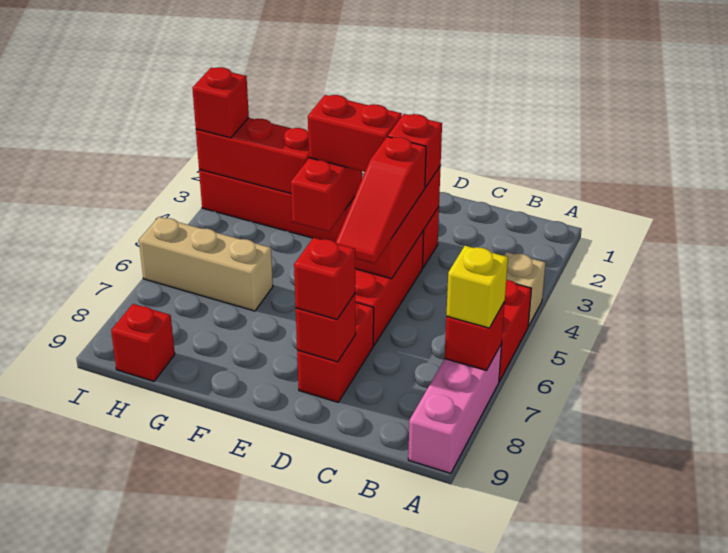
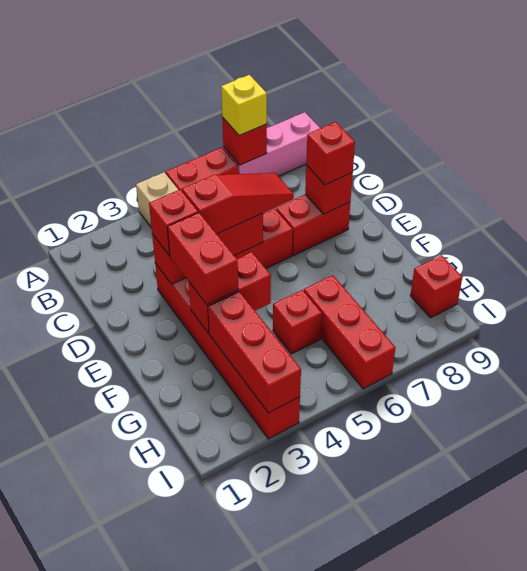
tan brick G6:I6 level 1 -> red brick G6:I6 level 1
red brick I3 level 3 -> red brick G5 level 1

